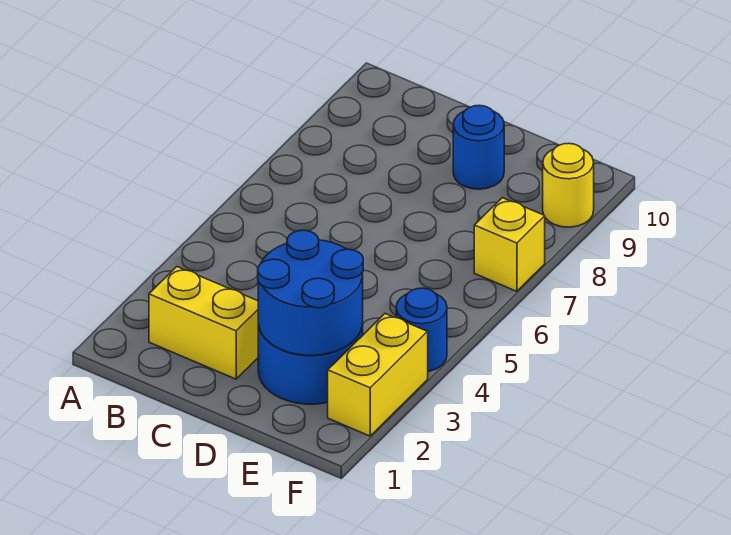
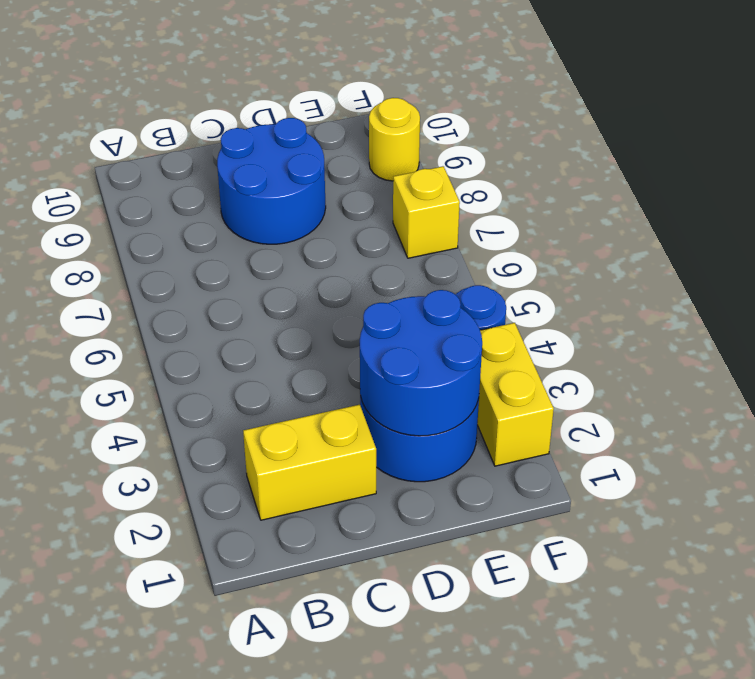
blue round brick D9 level 1 -> blue round brick C8:D9 level 1

